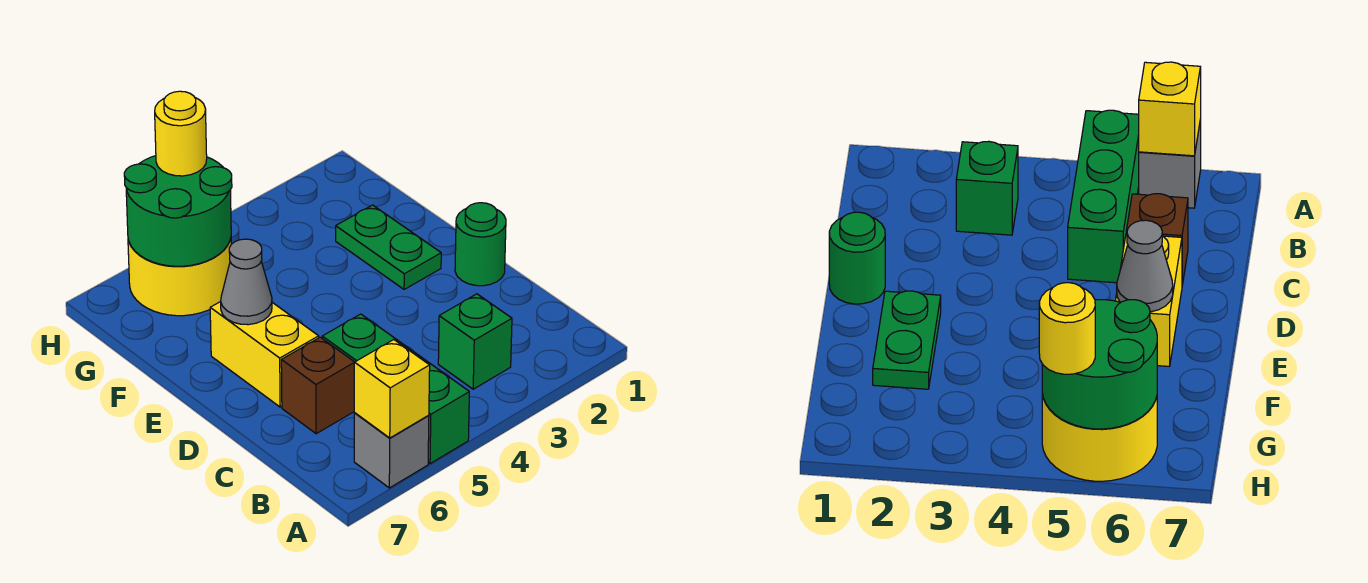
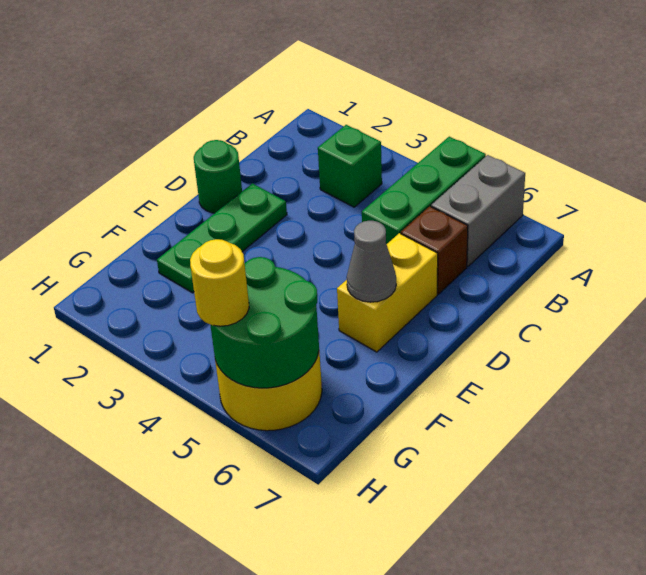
grey brick A6 level 1 -> grey brick A6:B6 level 1
yellow brick A6 level 2 -> none
green plate E2:F2 level 1 -> green plate D2:F2 level 1

